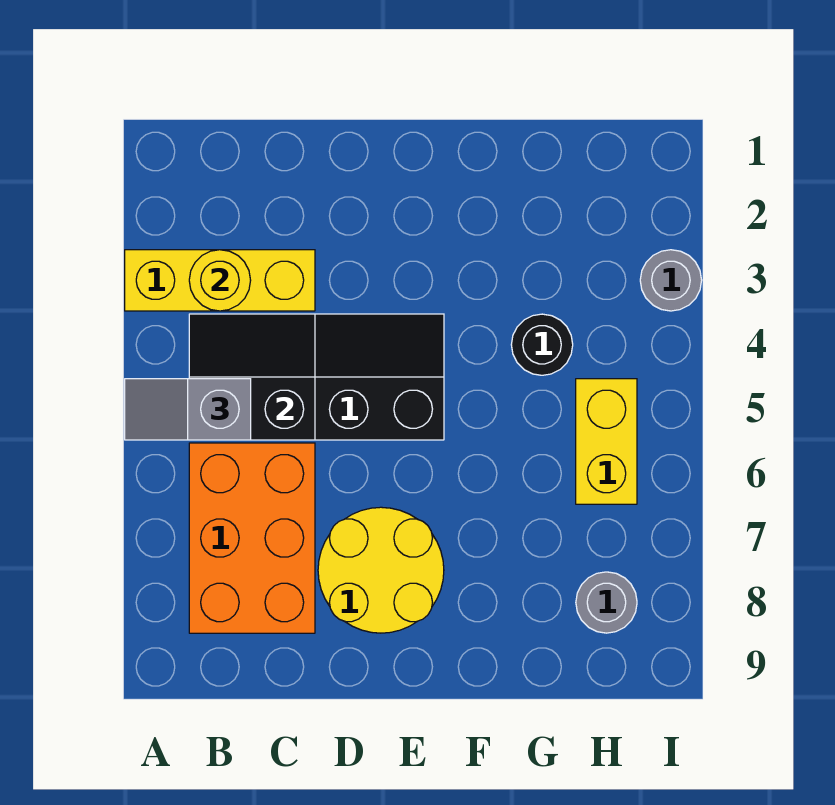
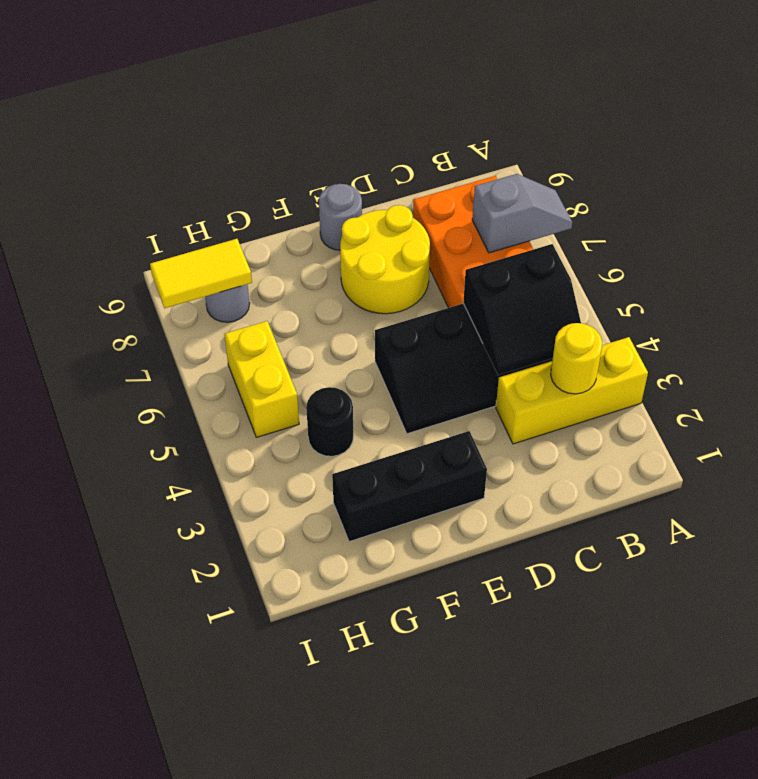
grey slope A5:B5 level 3 top B -> grey slope A7:B7 level 2 top B
none -> black brick E2:G2 level 1
none -> yellow tile H8:I8 level 2
grey round brick I3 level 1 -> grey round brick E9 level 1

